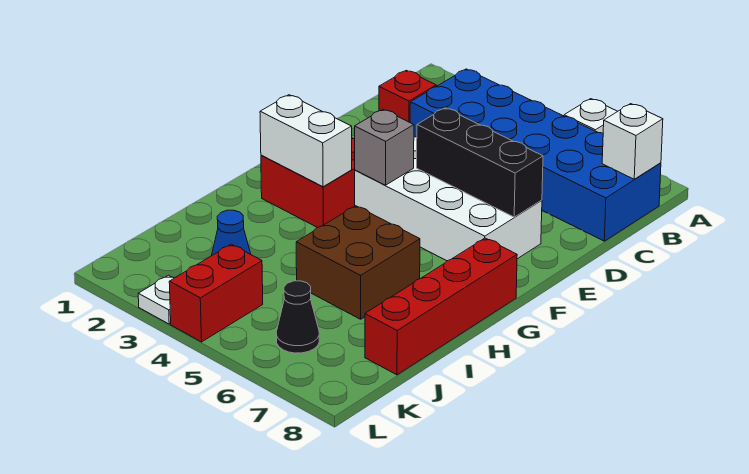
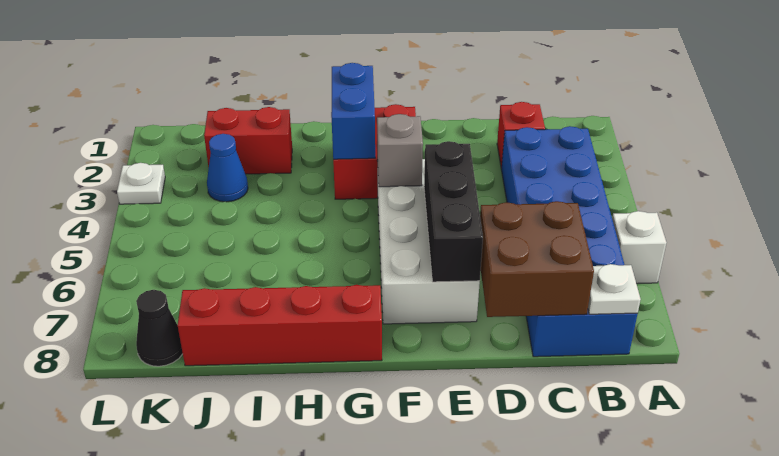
white brick B8 level 2 -> white plate B8 level 2
white brick G2:G3 level 2 -> blue brick G2:G3 level 2
brown brick H5:I6 level 1 -> brown brick C7:D8 level 2
red brick K4:L4 level 1 -> red brick I2:J2 level 1
black cone K6 level 1 -> black cone K8 level 1

